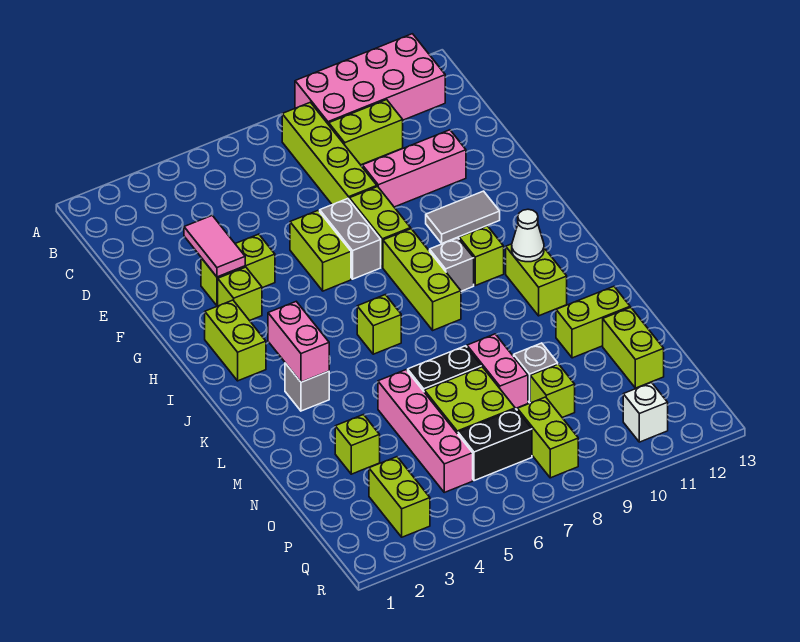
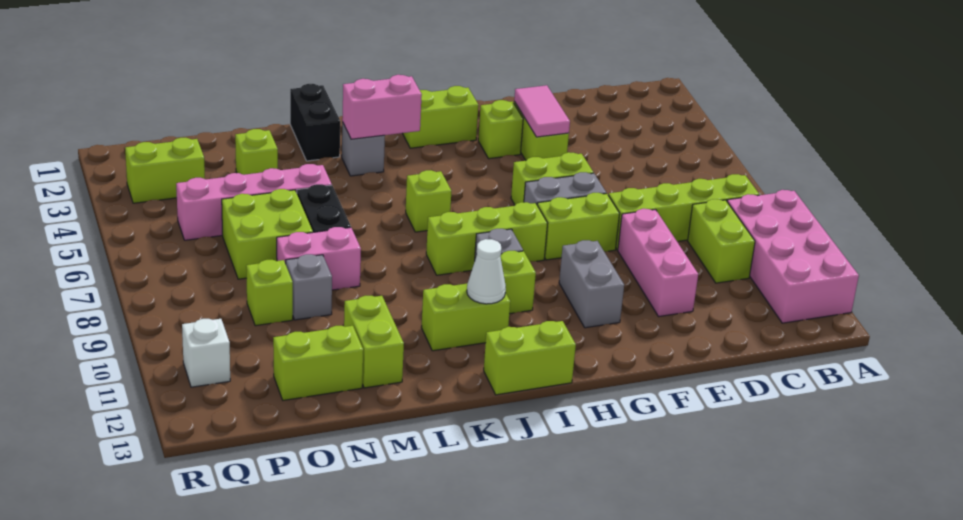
pink tile E3:F3 level 2 -> pink tile F3:F4 level 2
grey tile G10:G11 level 1 -> grey brick G10:G11 level 1
black brick P6:P7 level 1 -> black brick L1:L2 level 1
lime brick P8:Q8 level 1 -> lime brick I13:J13 level 1

